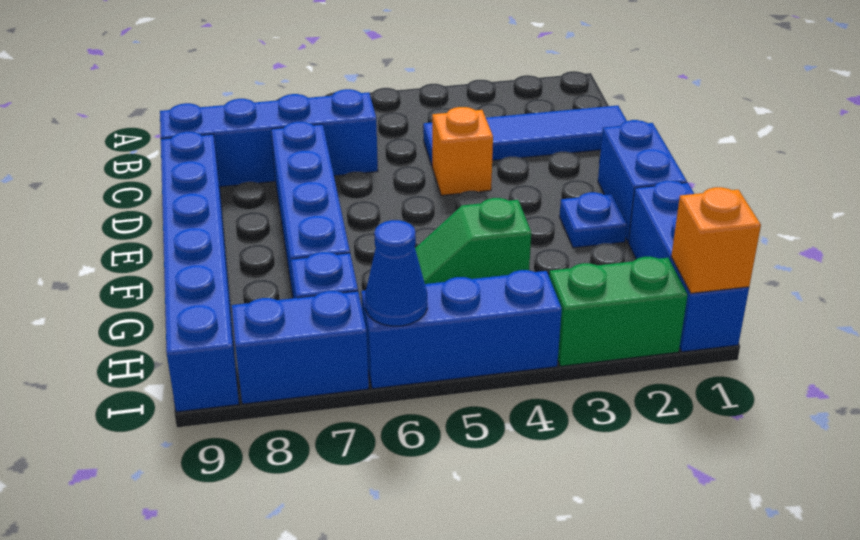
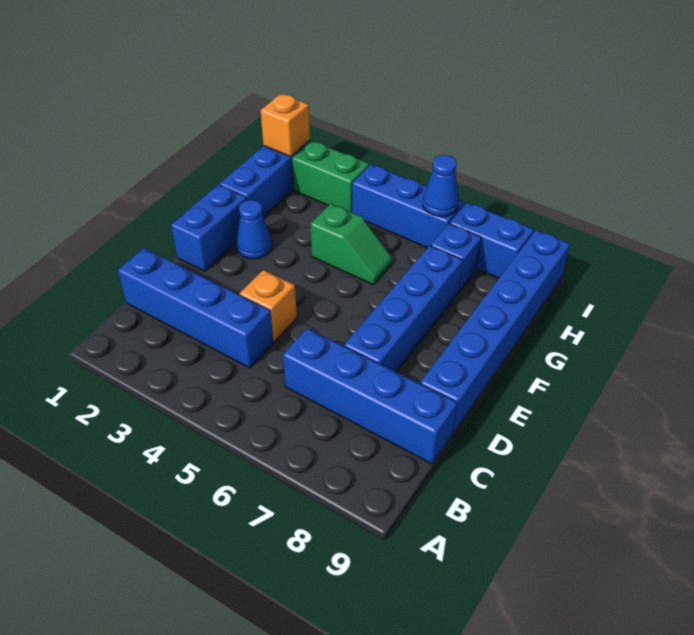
blue tile C1:C4 level 1 -> blue brick C1:C4 level 1
blue plate F2 level 1 -> blue cone F2 level 1

